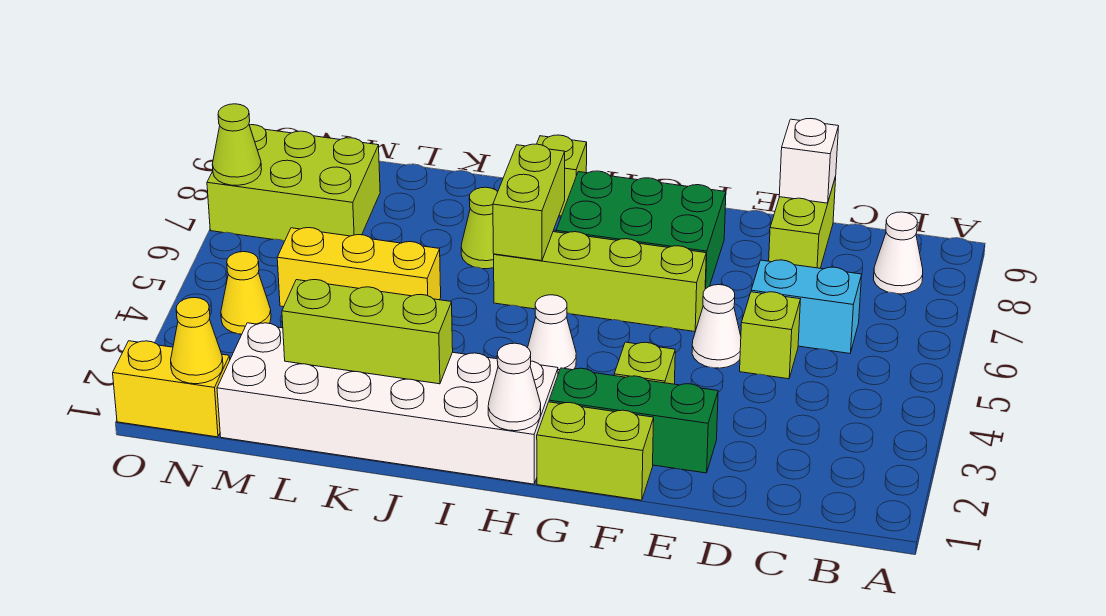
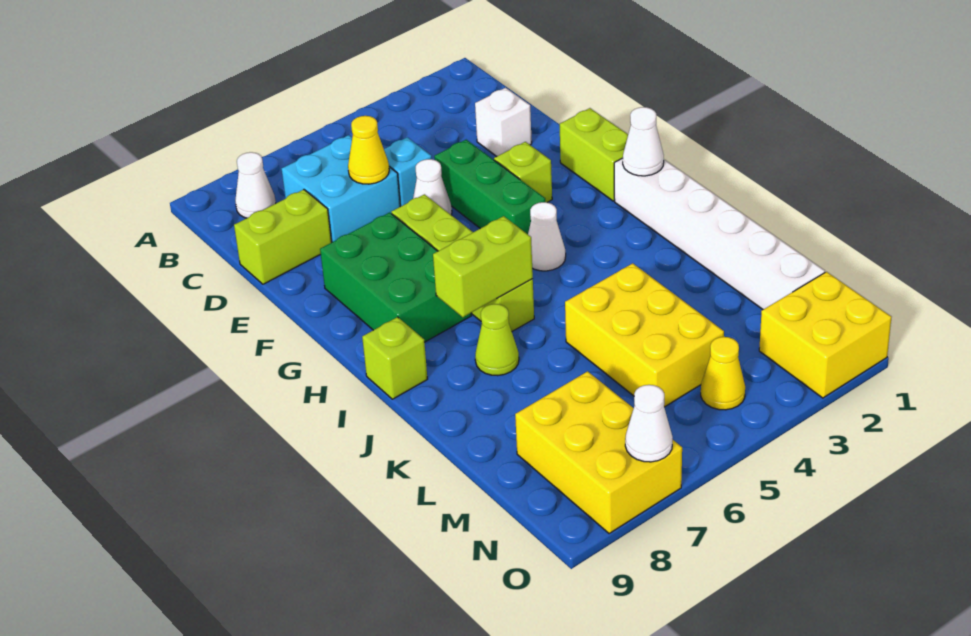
cyan brick C6:D6 level 1 -> cyan brick C6:D7 level 1
lime brick D5 level 1 -> cyan brick D5 level 1
white brick D9 level 2 -> white brick D2 level 1
green brick E2:G2 level 1 -> green brick E4:G4 level 1
white brick H1:M2 level 1 -> white brick H1:M1 level 1
lime brick J2:L2 level 2 -> none
yellow brick K5:M5 level 1 -> yellow brick K4:M5 level 1
lime brick M7:O8 level 1 -> yellow brick M7:O8 level 1
yellow brick N1:O1 level 1 -> yellow brick N1:O2 level 1
yellow cone N1 level 2 -> yellow cone D6 level 2
lime cone O7 level 2 -> white cone O7 level 2

